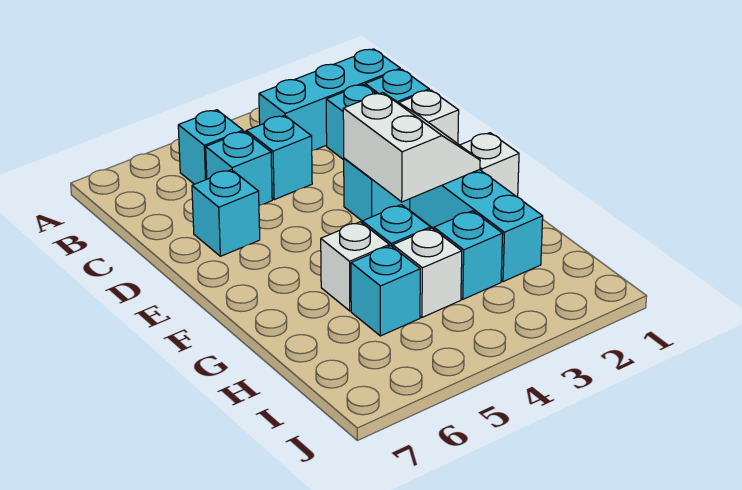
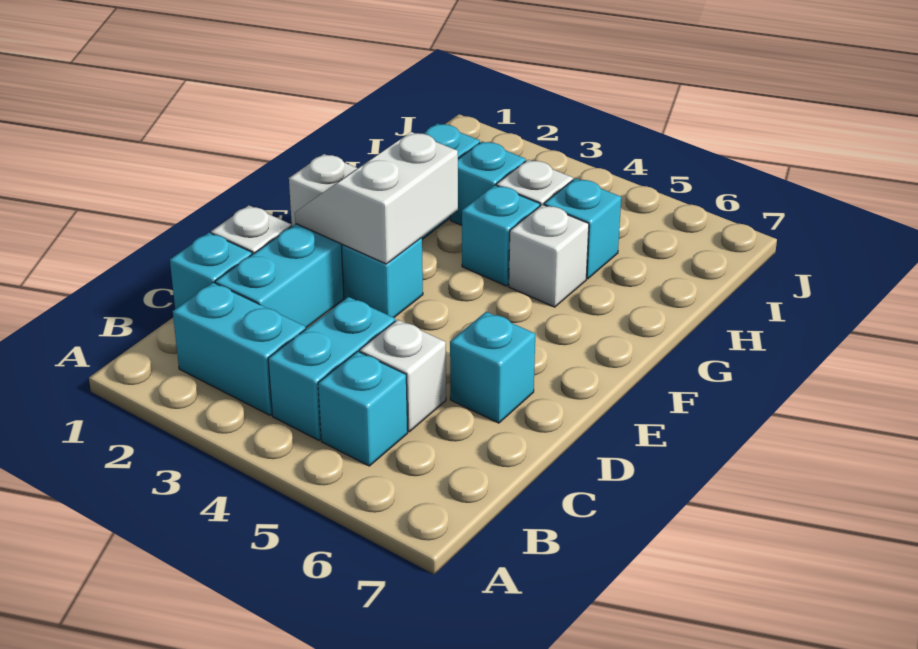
cyan brick B1:B3 level 1 -> cyan brick B2:B3 level 1
cyan brick C4 level 1 -> cyan brick B4:C4 level 1
cyan brick C5 level 1 -> white brick C5 level 1

